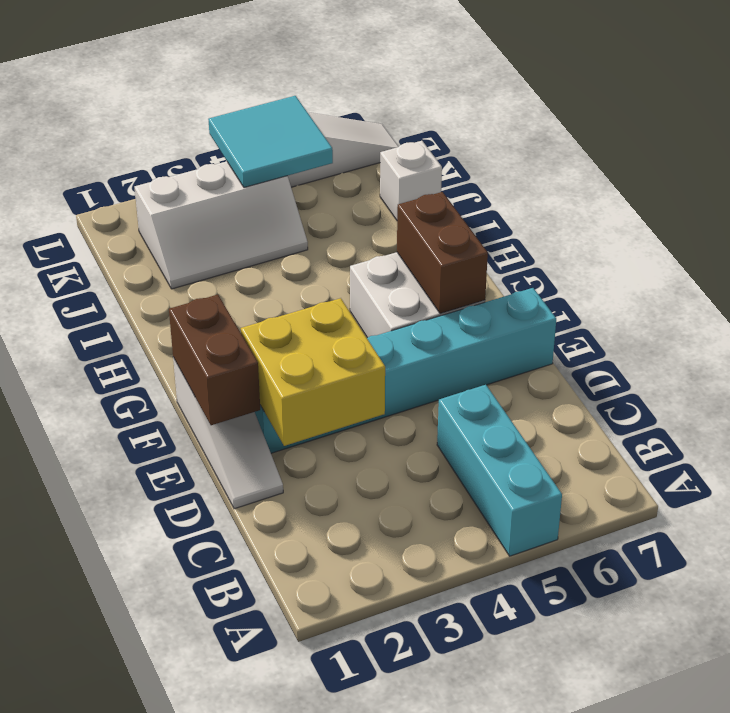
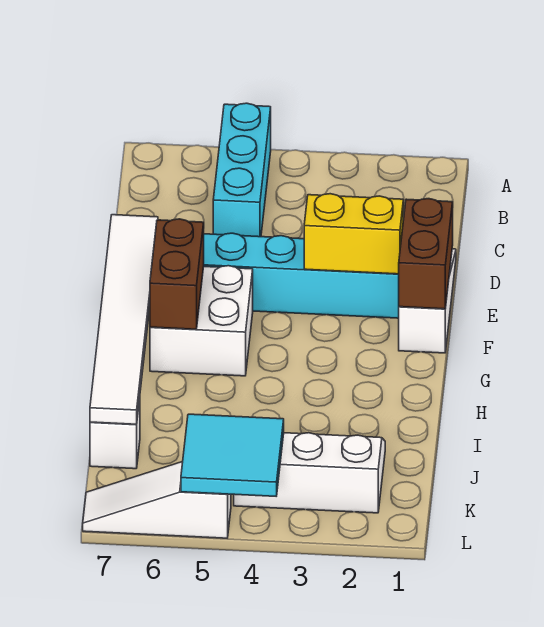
yellow brick D2:E3 level 2 -> yellow brick E2:E3 level 2
none -> white tile E7:J7 level 2

